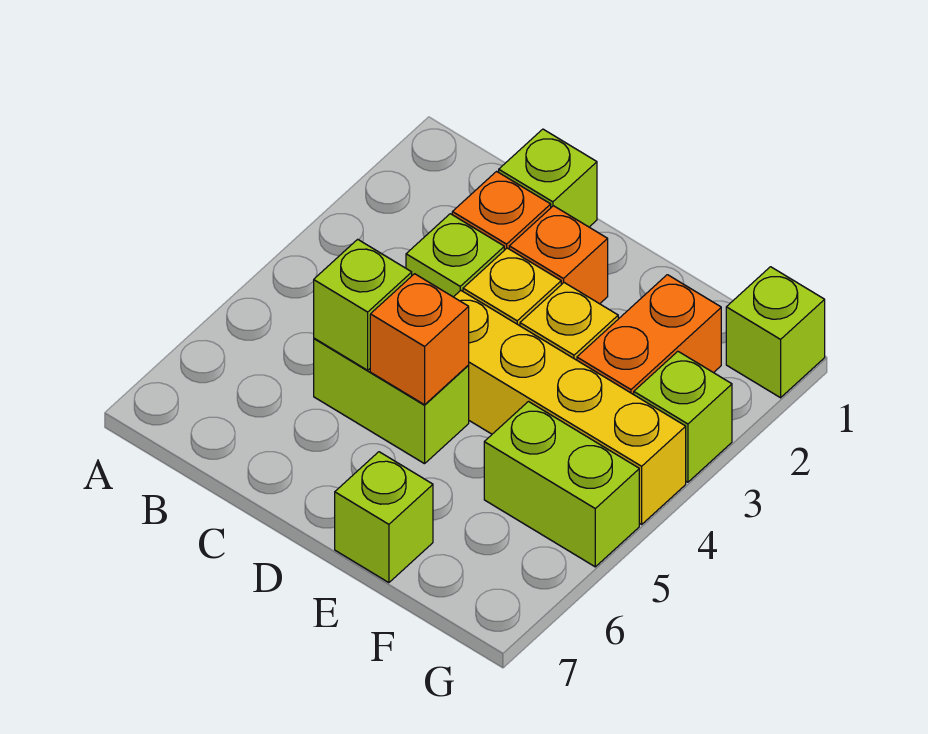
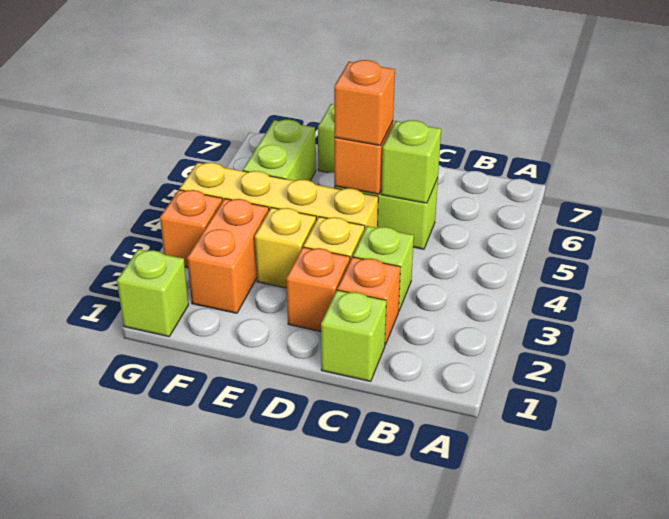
none -> orange brick D5 level 3
lime brick F5:G5 level 1 -> lime brick F5:F6 level 1
lime brick G3 level 1 -> orange brick G3 level 1

